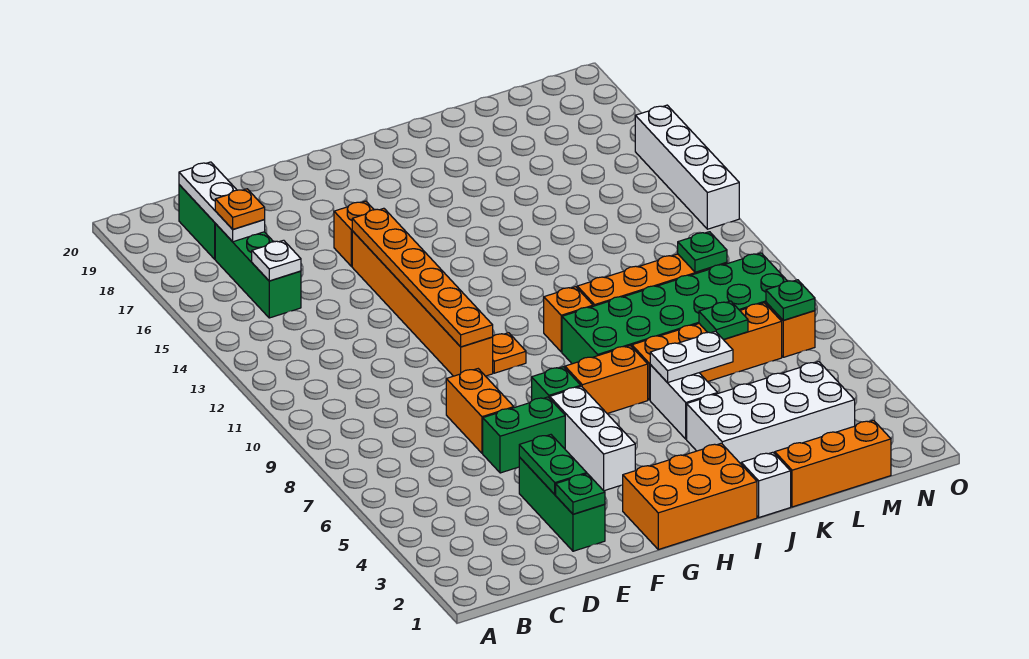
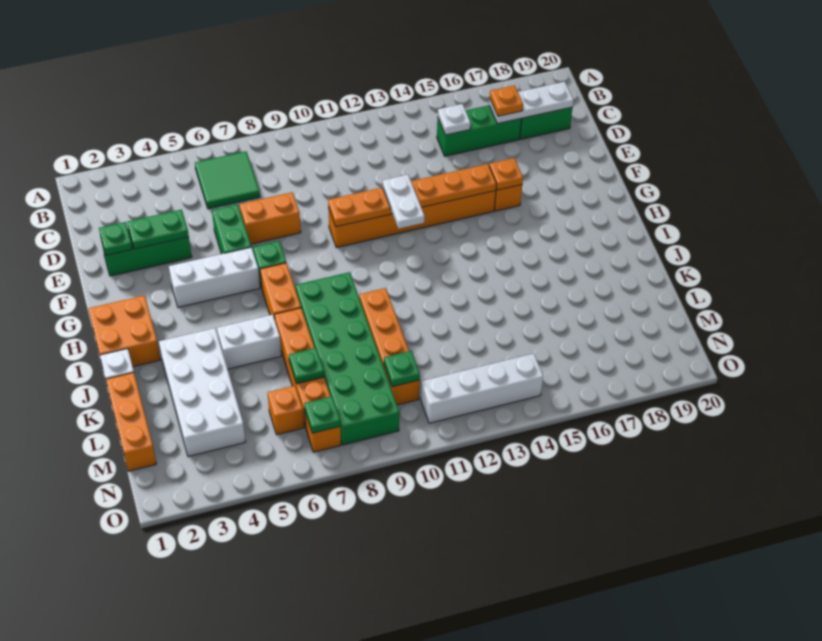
none -> green tile B6:C7 level 1
orange brick G1:I2 level 1 -> orange brick H1:I2 level 1
orange plate G10 level 1 -> orange plate F16 level 2
orange brick I10 level 1 -> orange brick M6 level 1
white plate J6:K6 level 2 -> white plate F12:G12 level 3
white brick O13:O16 level 1 -> white brick N11:N14 level 1

